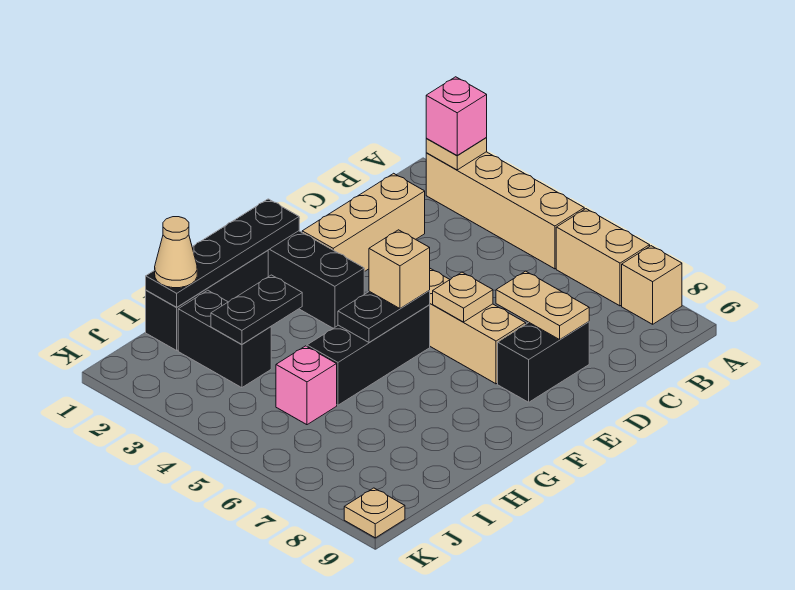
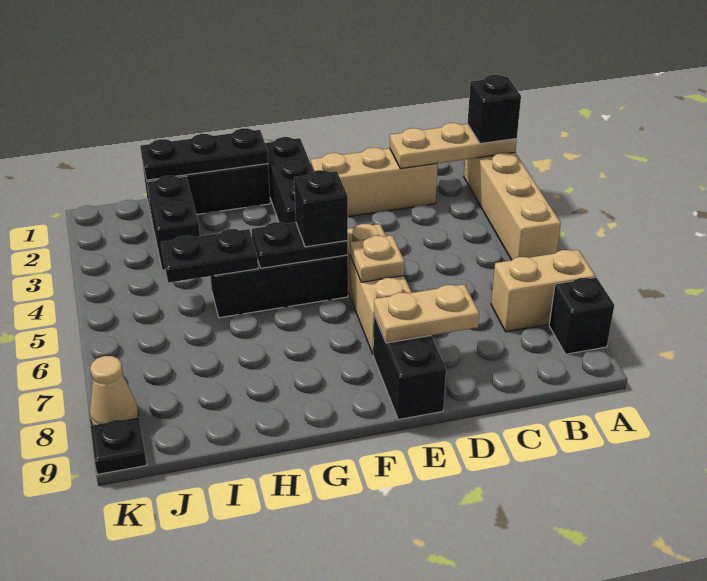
tan plate A2 level 2 -> tan plate A2:C2 level 2
pink brick A2 level 3 -> black brick A2 level 3
tan brick A6:A7 level 1 -> tan brick A7:B7 level 1
tan brick A8 level 1 -> black brick A8 level 1
tan plate D7:D8 level 2 -> tan plate D8:E8 level 2
black brick D8:E8 level 1 -> black brick E8:E9 level 1
black plate F1:I1 level 2 -> black plate G1:I1 level 2
tan brick F5 level 3 -> black brick F5 level 3
black plate H3:I3 level 2 -> black plate H5:I5 level 2
tan cone I1 level 3 -> tan cone K8 level 1
pink brick I5 level 1 -> none
tan plate K9 level 1 -> black plate K9 level 1

